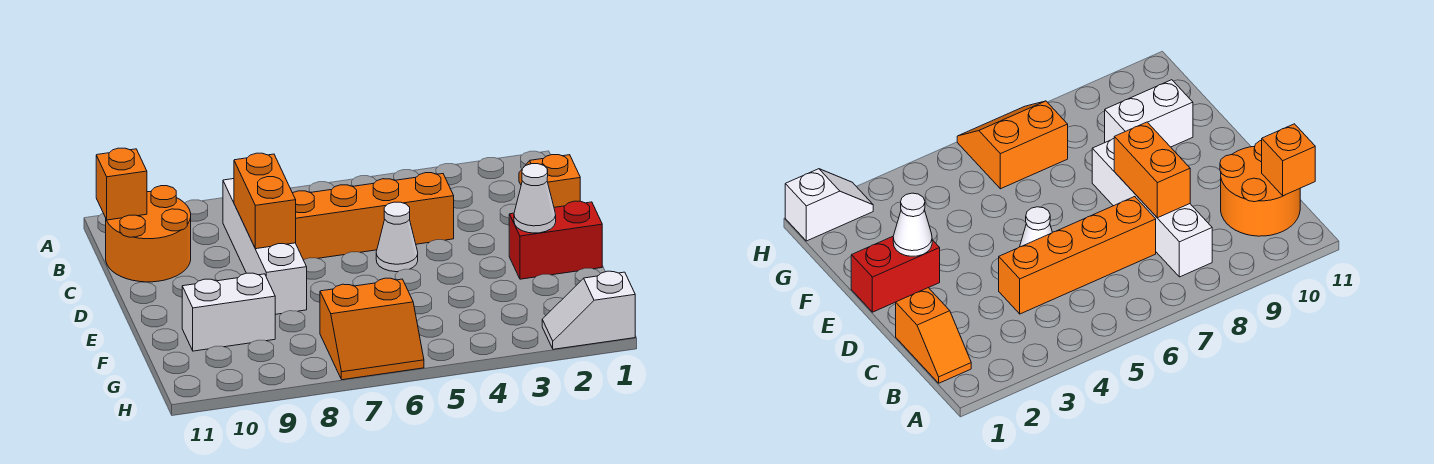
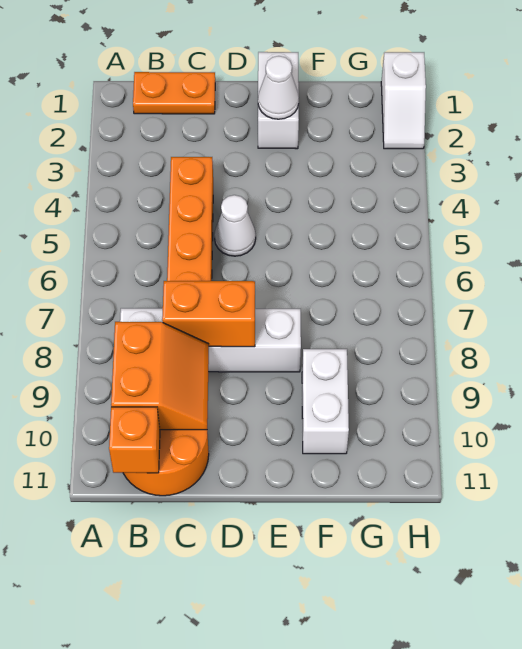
orange slope B1:C1 level 1 top C -> orange plate B1:C1 level 1
red brick E1:E2 level 1 -> white brick E1:E2 level 1
orange slope G6:H7 level 1 top G -> orange slope B9:C10 level 2 top B

